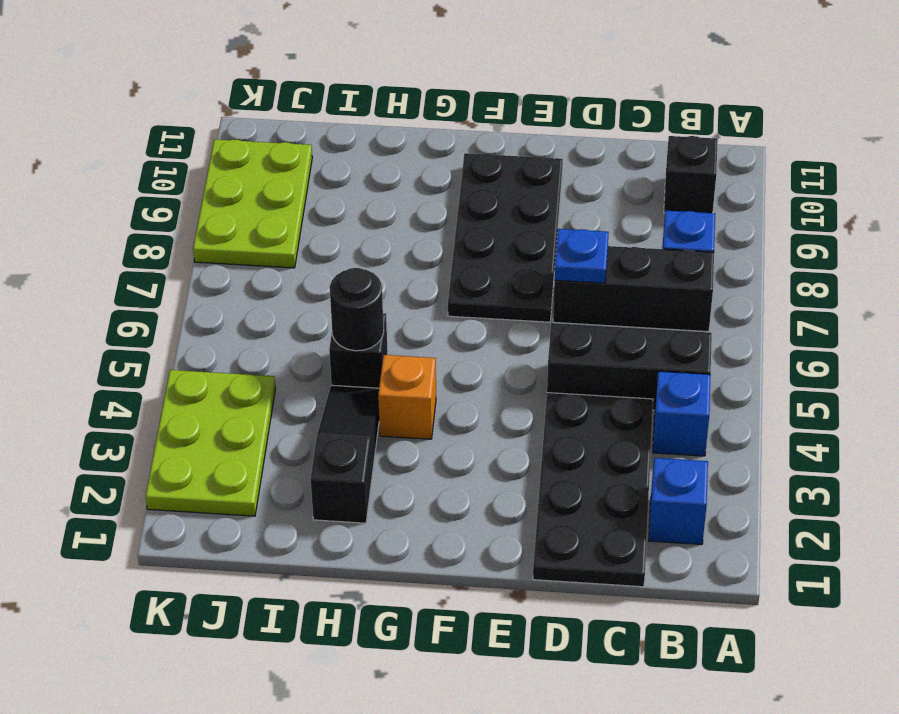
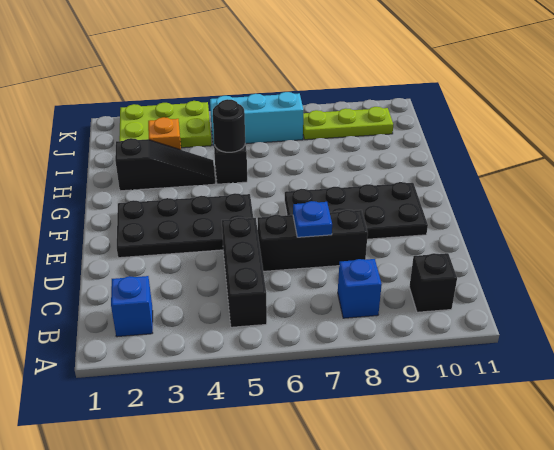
blue brick B4 level 1 -> none
black brick B7:D7 level 1 -> black brick D6:D8 level 1
black plate C1:D4 level 1 -> black plate E2:F5 level 1
orange brick G4 level 1 -> orange brick I3 level 1
none -> cyan brick J5:J7 level 1
lime plate J8:K10 level 1 -> lime plate J8:J10 level 1

